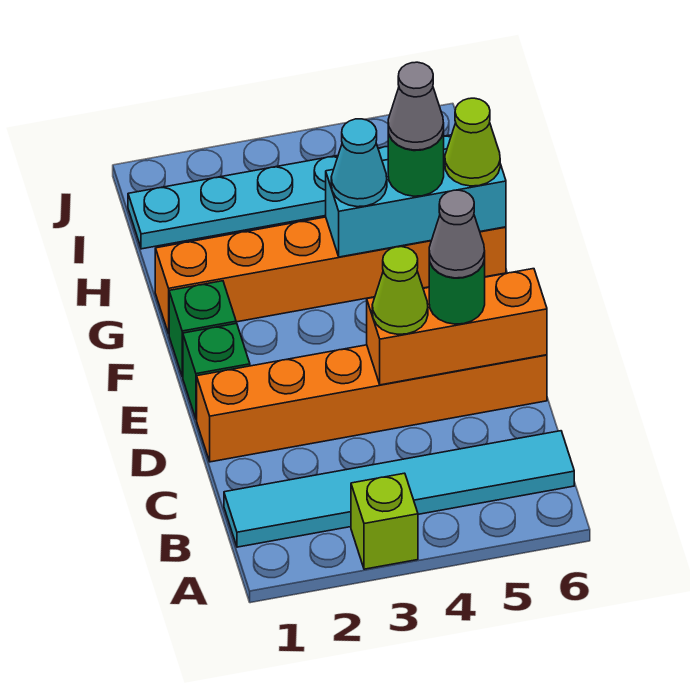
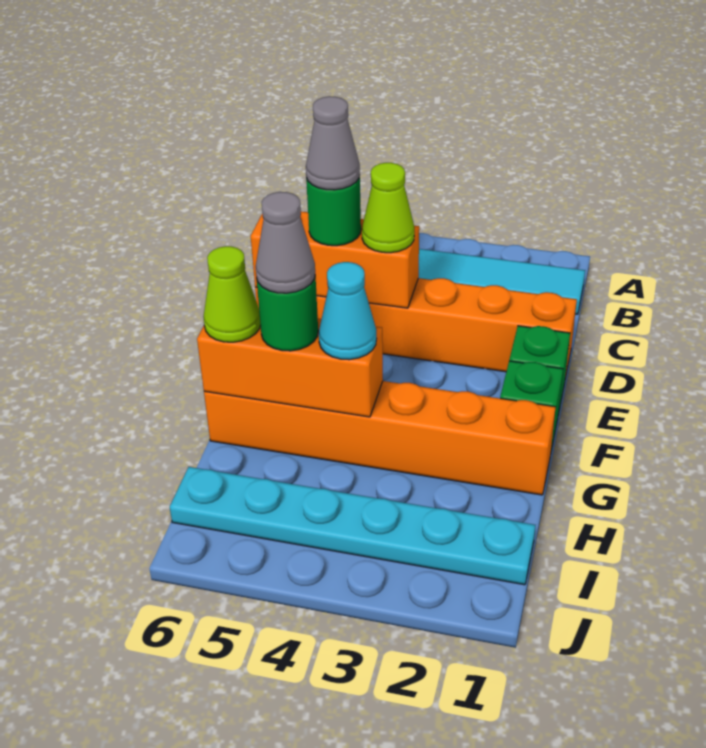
lime brick A3 level 1 -> none
cyan brick G4:G6 level 2 -> orange brick G4:G6 level 2

